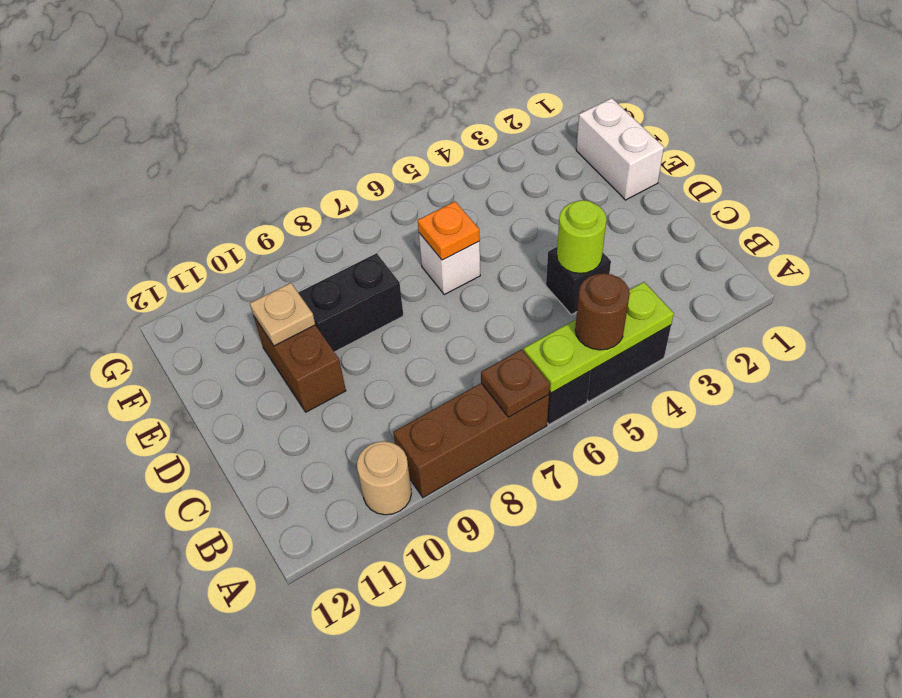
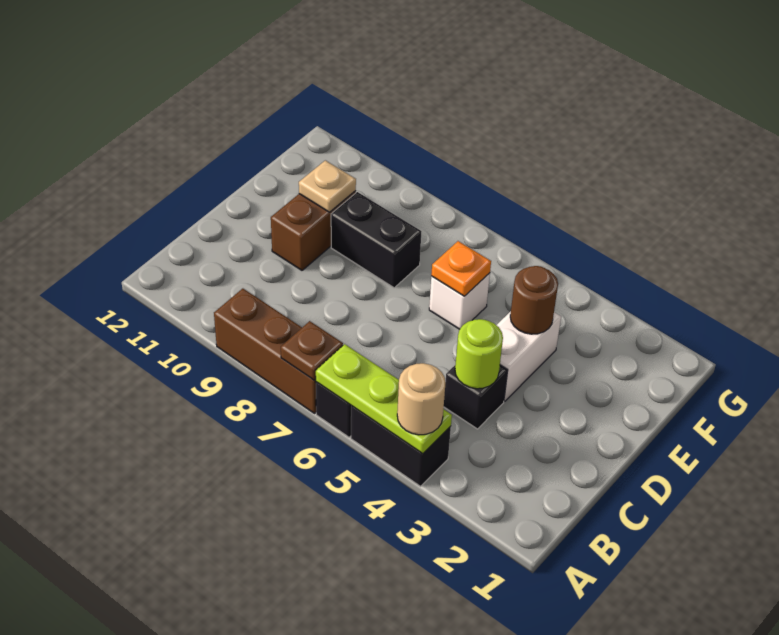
brown round brick A5 level 3 -> brown round brick E4 level 2
tan round brick A10 level 1 -> tan round brick A4 level 3
white brick E1:F1 level 1 -> white brick D4:E4 level 1

